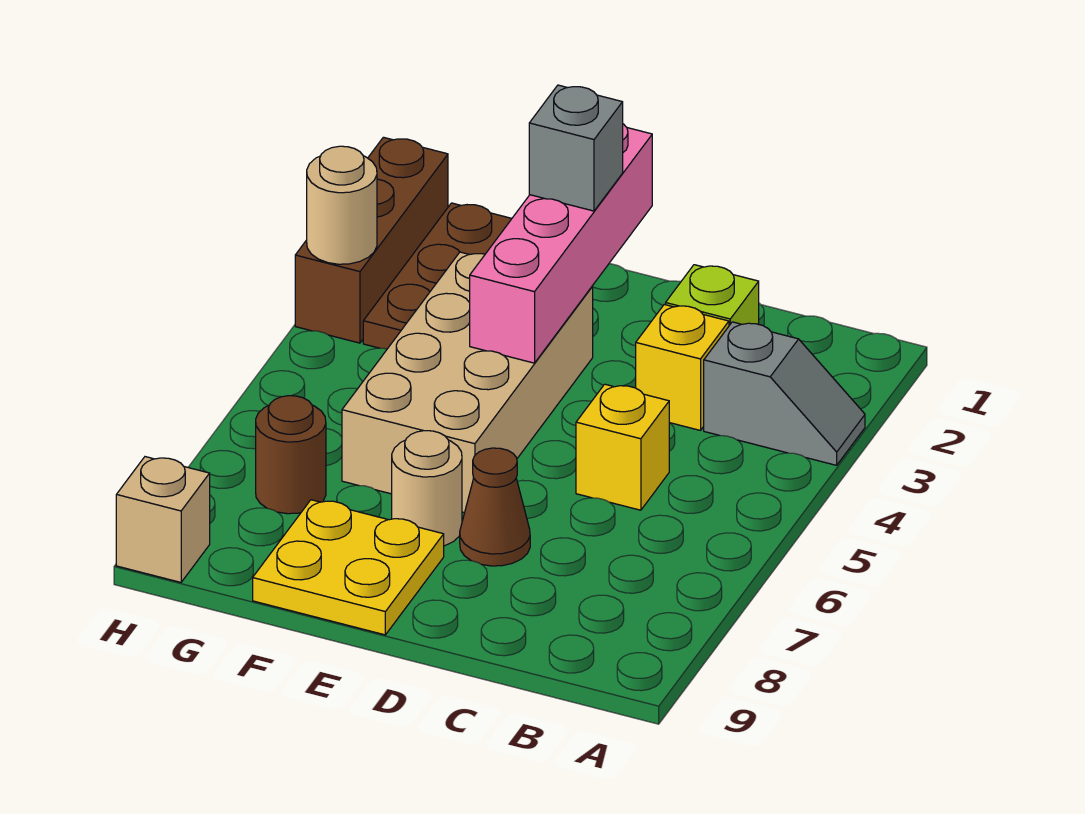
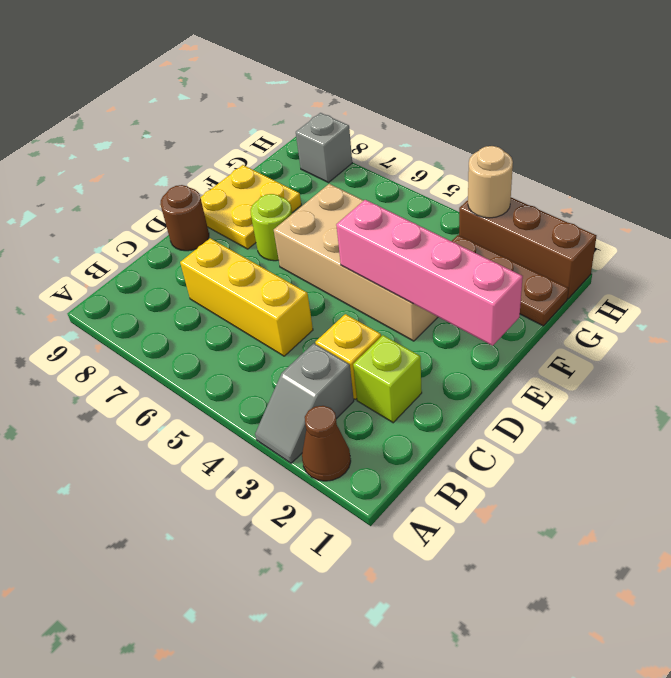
yellow brick C5 level 1 -> yellow brick C5:C7 level 1
brown cone D7 level 1 -> brown cone A2 level 1
grey brick E2 level 3 -> grey brick H8 level 1
tan round brick E7 level 1 -> lime round brick E7 level 1
brown round brick G7 level 1 -> brown round brick D9 level 1
tan brick H9 level 1 -> none

